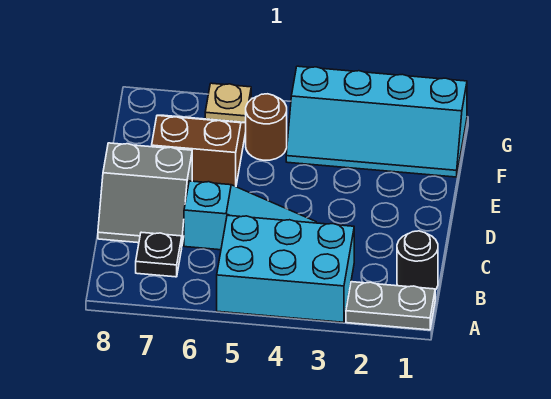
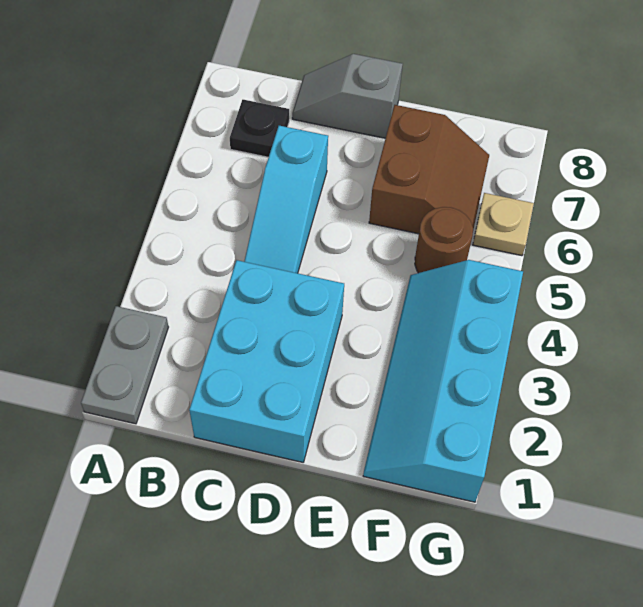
cyan brick A3:B5 level 1 -> cyan brick C1:D3 level 1
black round brick B1 level 1 -> none
grey slope C7:D8 level 1 top D -> grey slope C8:D8 level 1 top D

